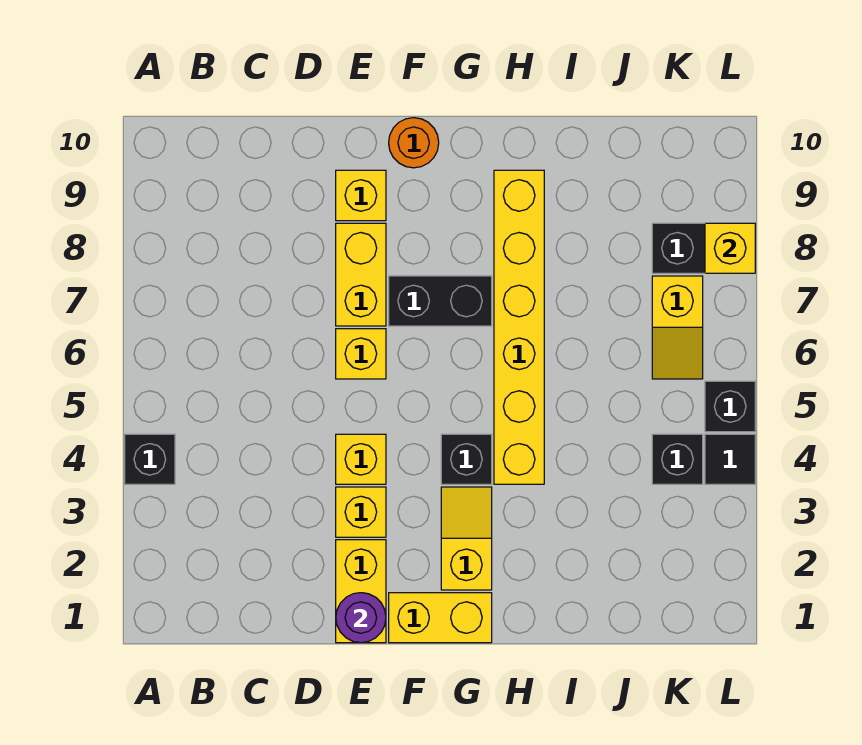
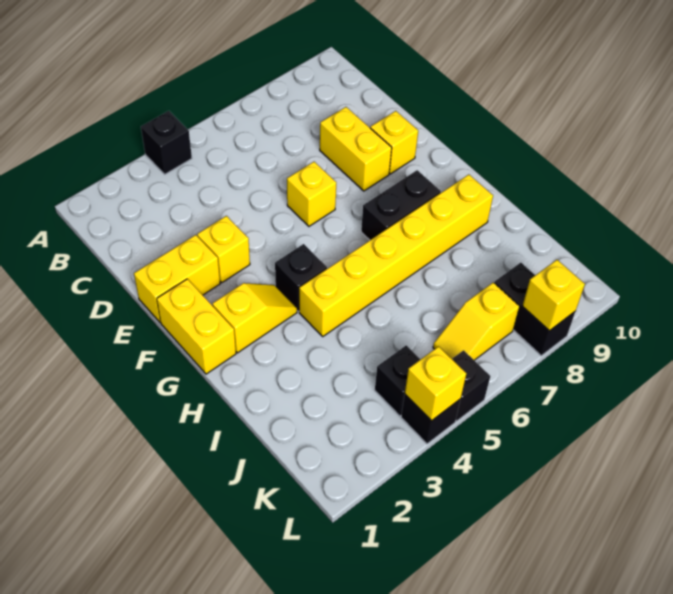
purple round brick E1 level 2 -> none
yellow brick E4 level 1 -> yellow brick L4 level 2
yellow brick E7:E8 level 1 -> yellow brick D8:E8 level 1
black brick F7:G7 level 1 -> black brick G7:G8 level 1
orange round brick F10 level 1 -> none
black tile L4 level 1 -> black brick L4 level 1

